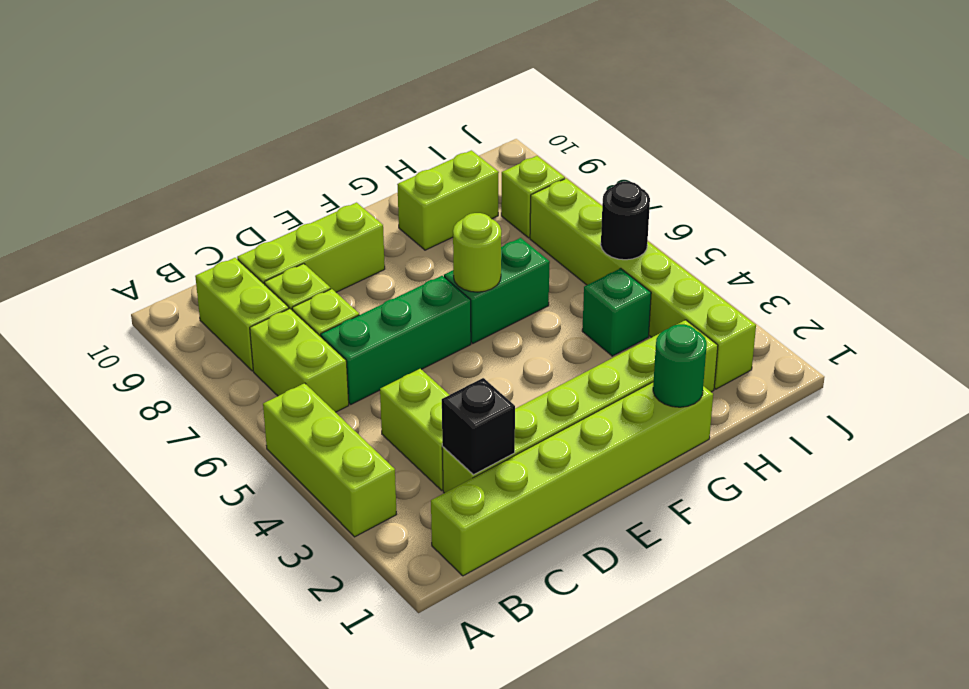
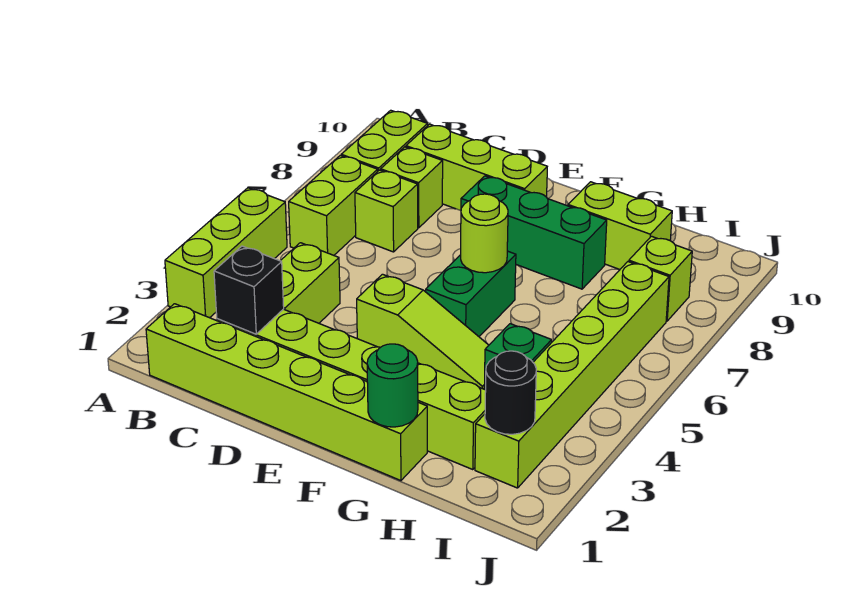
green brick C6:E6 level 1 -> green brick E8:G8 level 1
none -> lime slope E4:G4 level 1 top E
green brick F6:G6 level 1 -> green brick F5:F6 level 1
black round brick I5 level 2 -> black round brick I2 level 2

